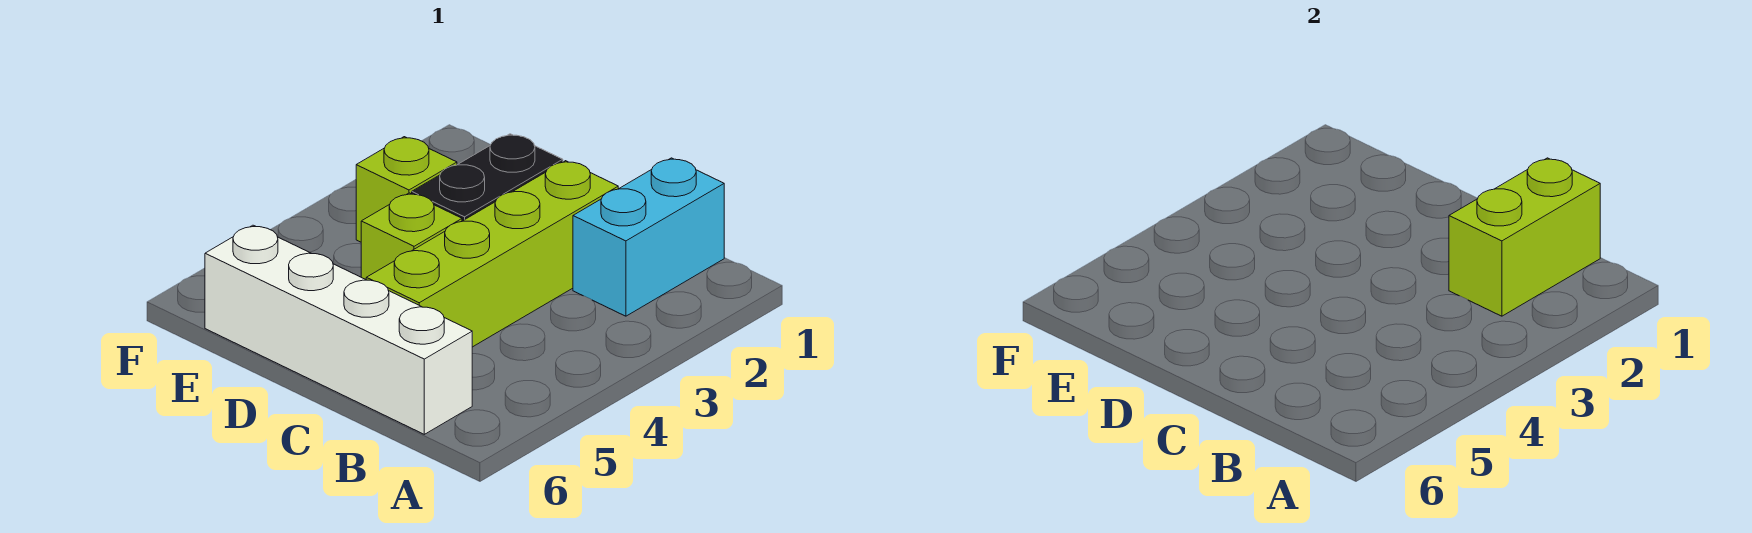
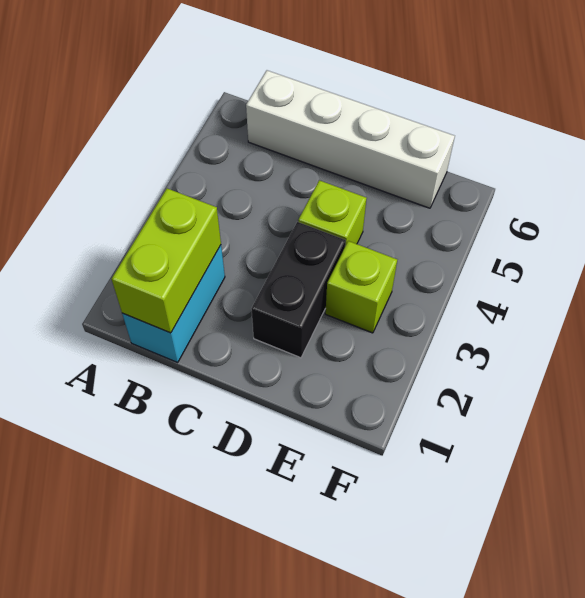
lime brick C2:C5 level 1 -> none

